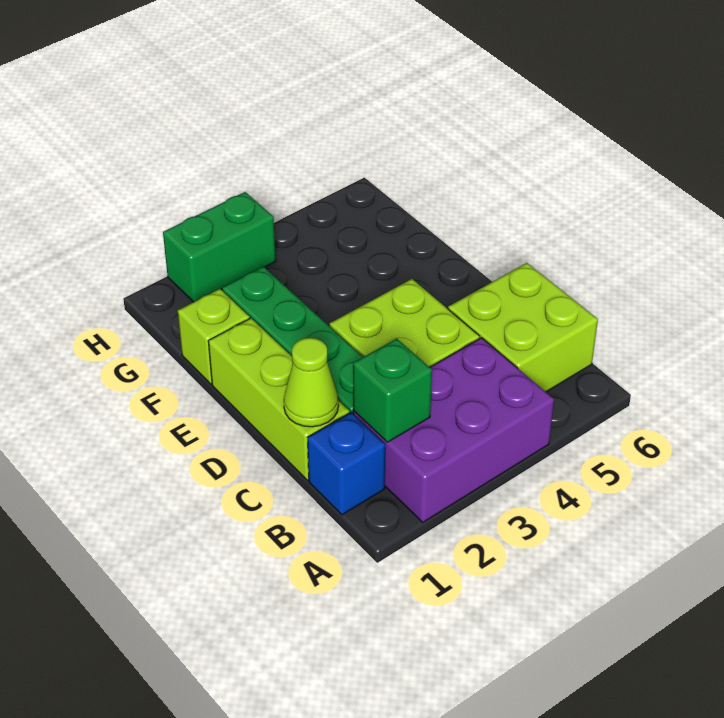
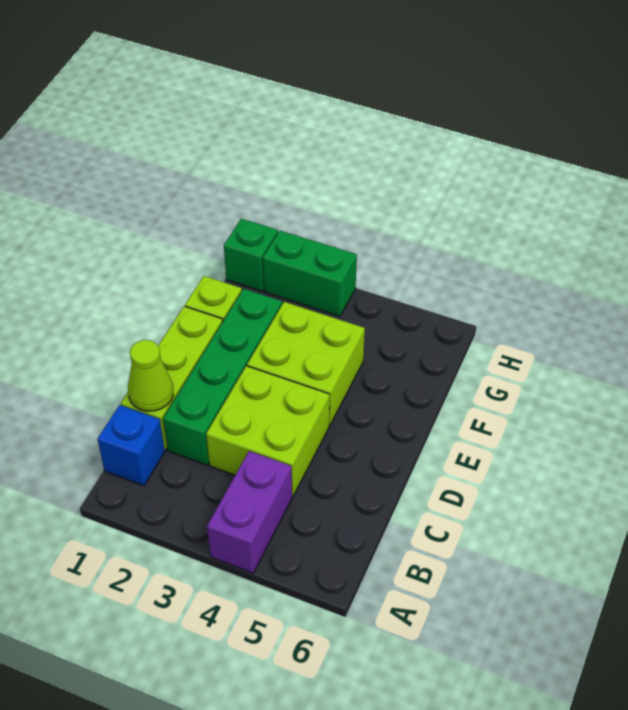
purple brick A2:B4 level 1 -> purple brick A4:B4 level 1
green brick B2 level 2 -> green brick H1 level 1
lime brick B5:C6 level 1 -> lime brick E3:F4 level 1

